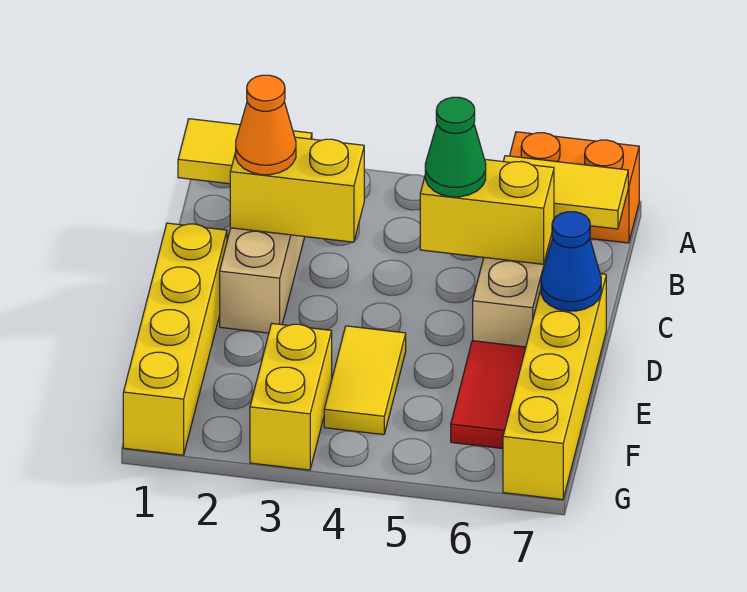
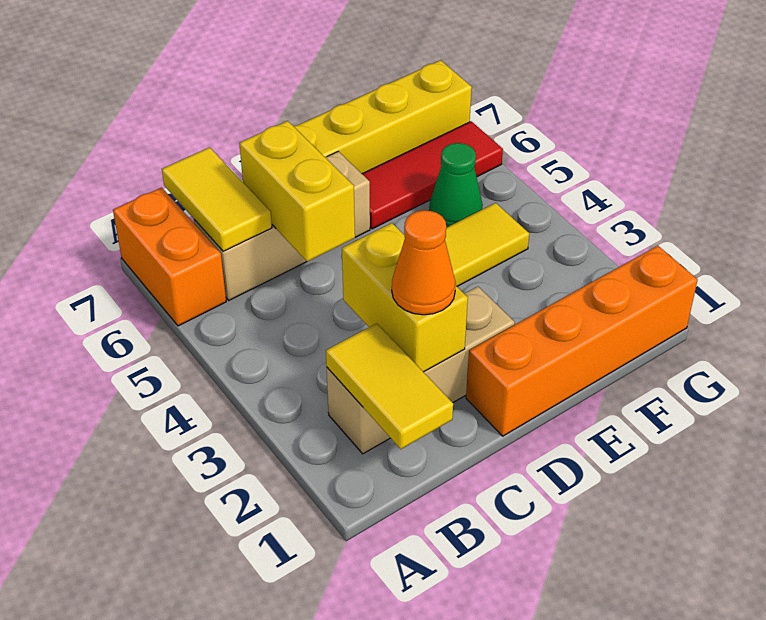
green cone C5 level 3 -> green cone F5 level 1
yellow brick D1:G1 level 1 -> orange brick D1:G1 level 1
blue cone D7 level 2 -> none
red tile E6:F6 level 1 -> red tile E6:G6 level 1
yellow brick F3:G3 level 1 -> none

